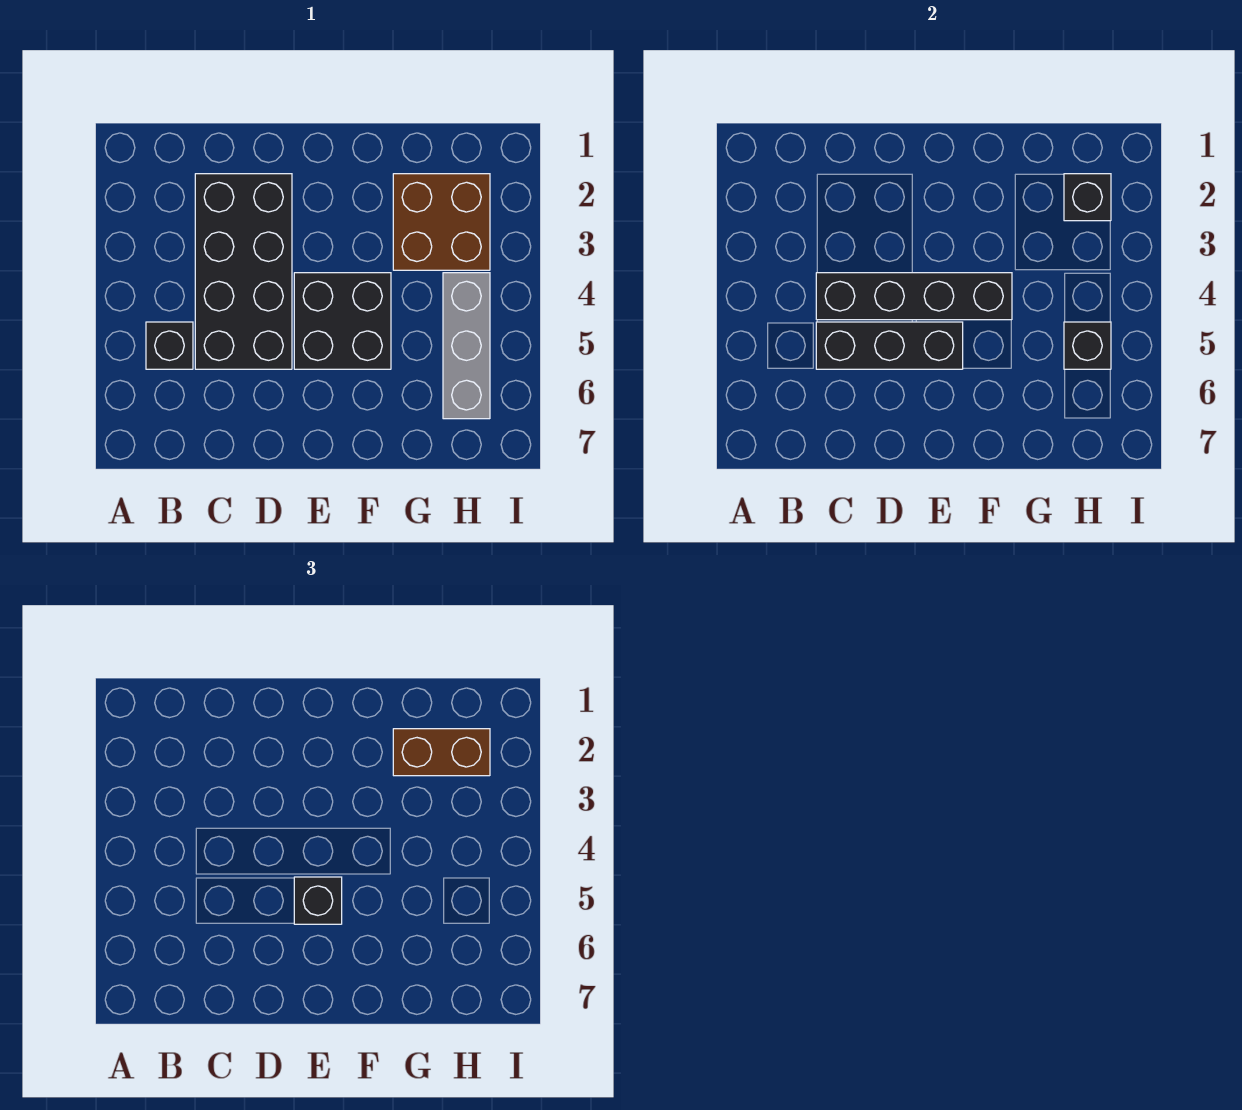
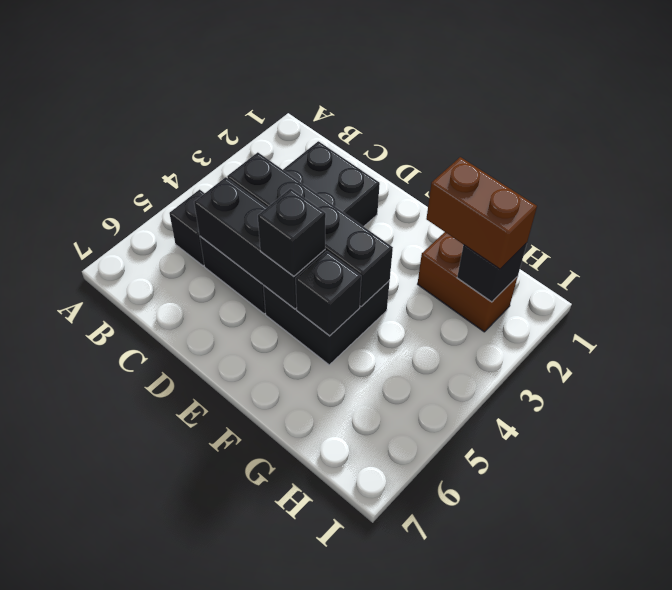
brown brick G2:H3 level 1 -> brown brick G2:H2 level 1
grey brick H4:H6 level 1 -> none
black brick H5 level 2 -> black brick F5 level 2

